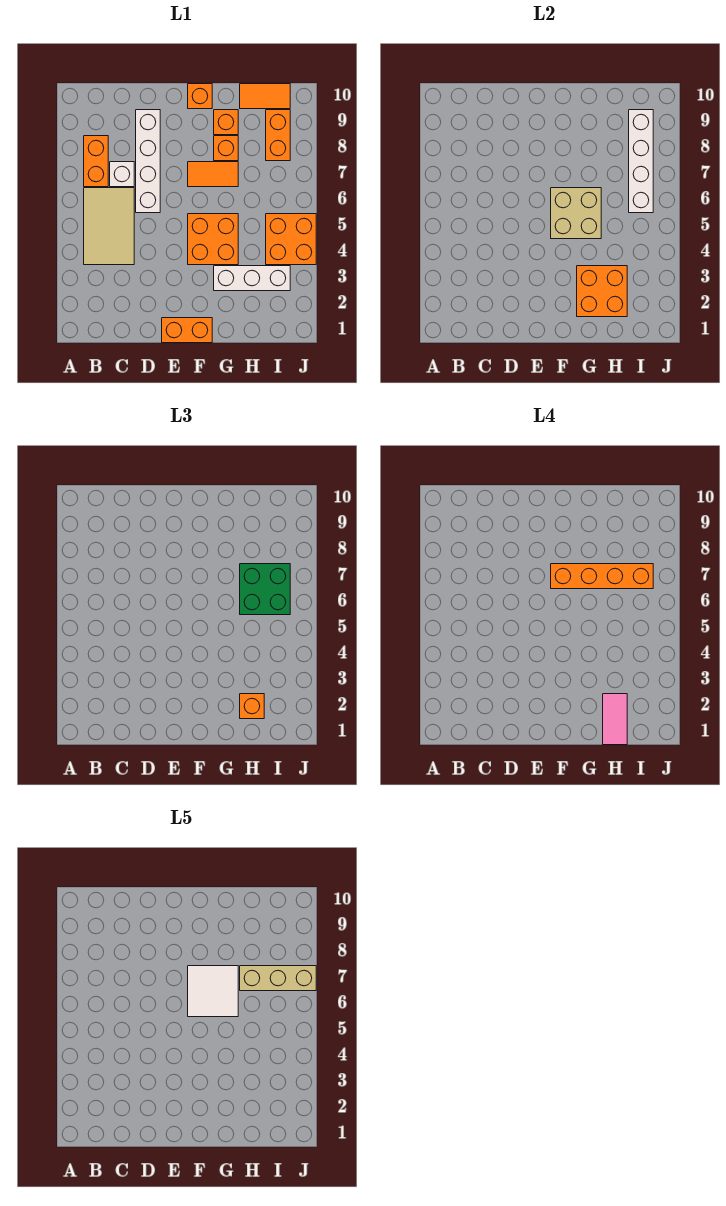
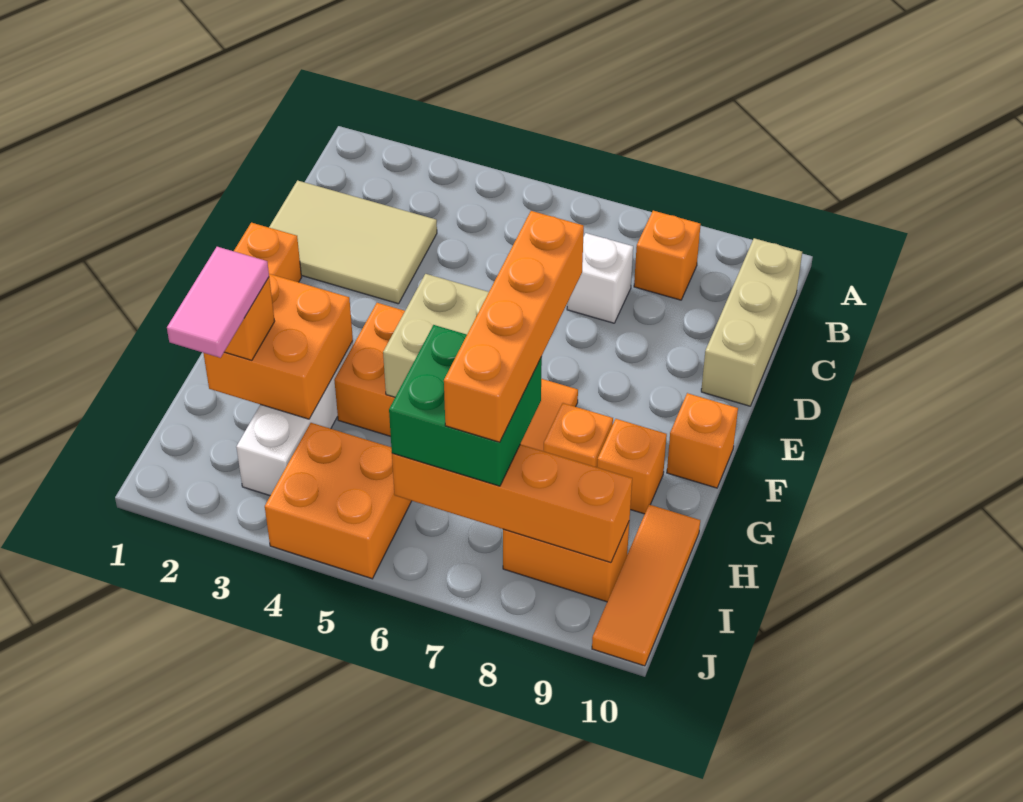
tan tile B4:C6 level 1 -> tan tile C1:D3 level 1
orange brick B7:B8 level 1 -> orange brick B8 level 1
white brick D6:D9 level 1 -> none
white tile F6:G7 level 5 -> none
pink tile H1:H2 level 4 -> pink tile H2:I2 level 4
tan brick H7:J7 level 5 -> tan brick B10:D10 level 1
orange tile H10:I10 level 1 -> orange tile H10:J10 level 1
white brick I6:I9 level 2 -> orange brick I6:I9 level 2

